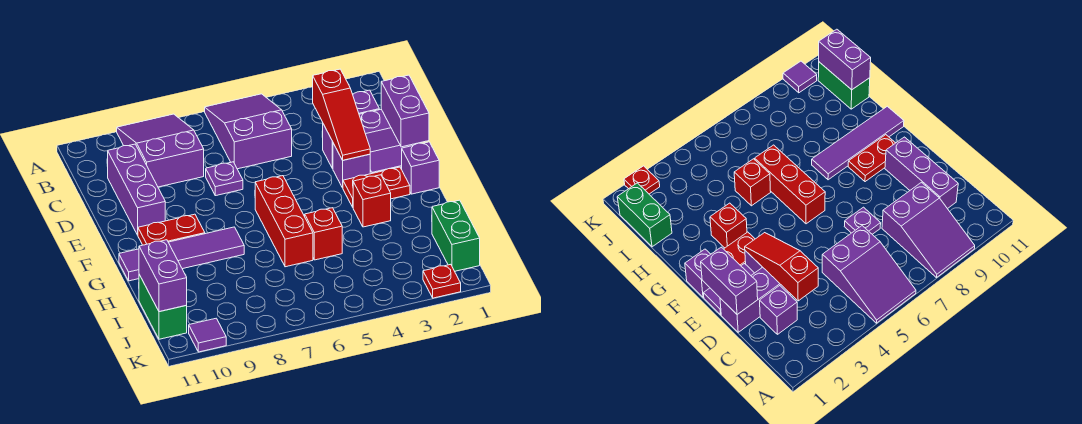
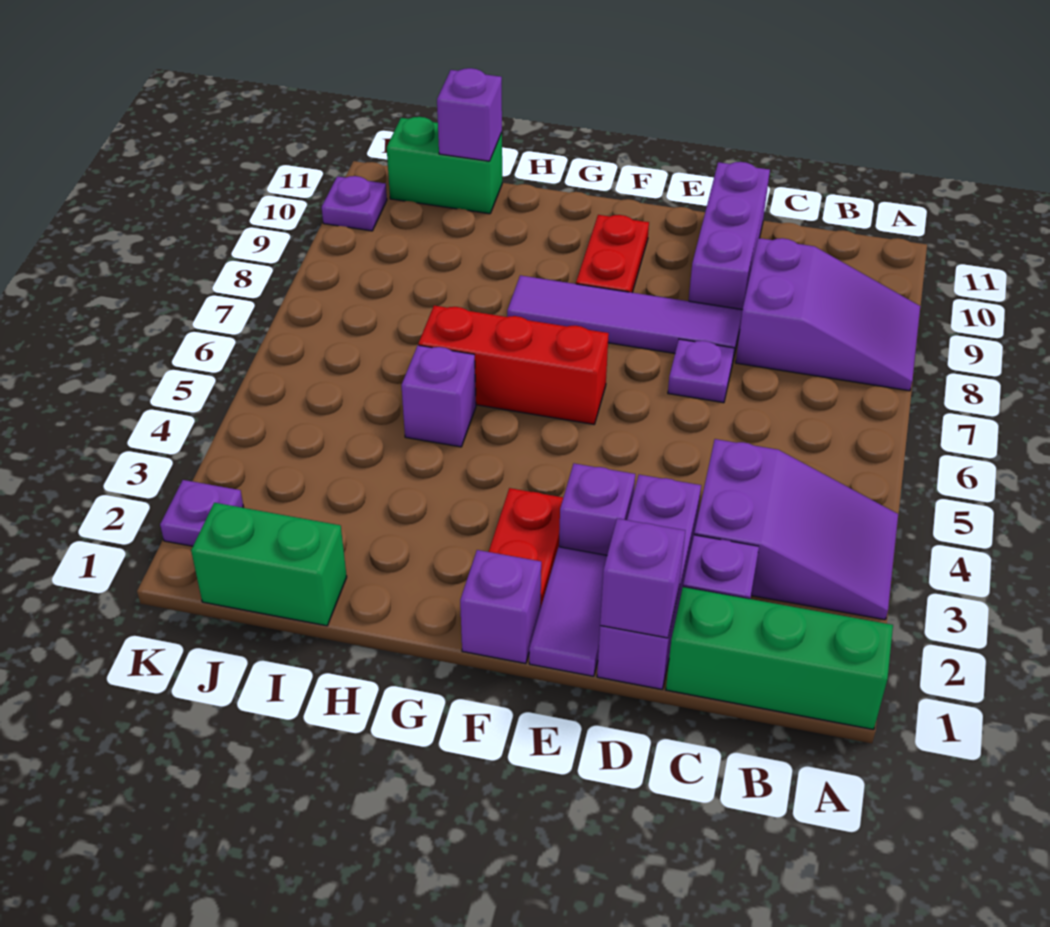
none -> green brick A1:C1 level 1
purple slope A5:C6 level 1 top C -> purple slope A3:C4 level 1 top C
red slope C3:E3 level 2 top C -> none
purple brick C10:E10 level 1 -> purple brick D9:D11 level 1
purple brick D1:E1 level 2 -> purple brick D1 level 2
red brick G3 level 1 -> none
purple tile G8:G11 level 1 -> purple tile D8:G8 level 1
red brick H5 level 1 -> purple brick H5 level 1
purple brick I11:J11 level 2 -> purple brick I11 level 2
red plate K2 level 1 -> purple plate K2 level 1
purple tile K10 level 1 -> purple plate K10 level 1

